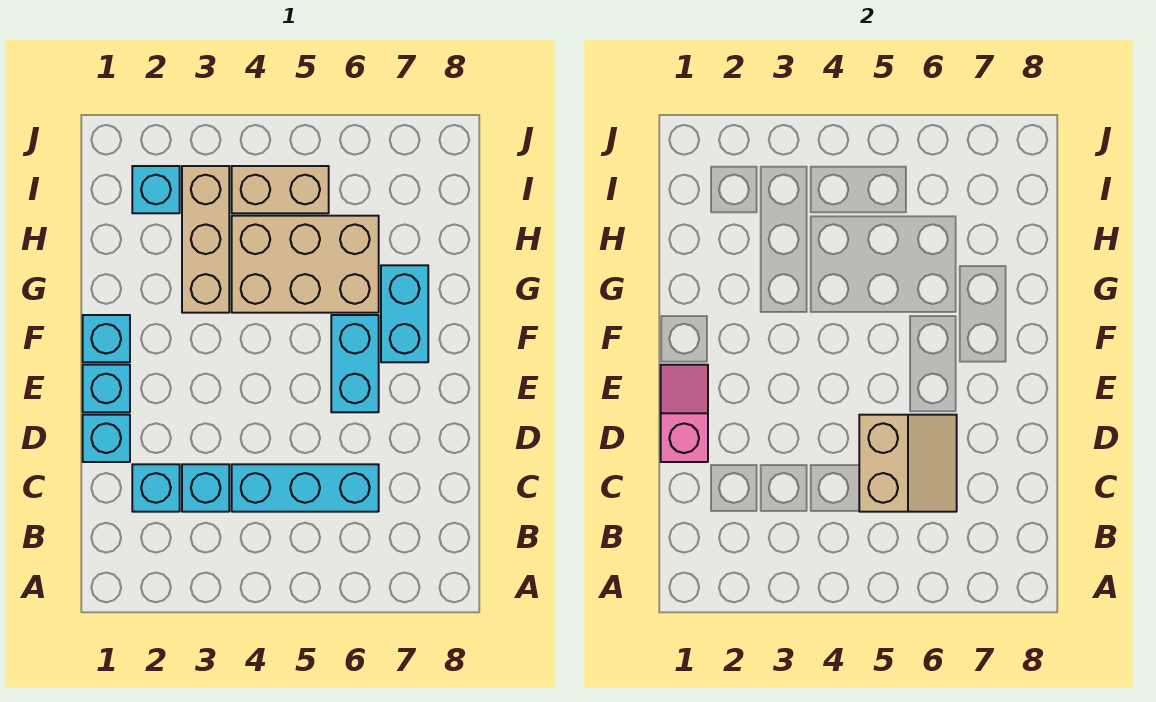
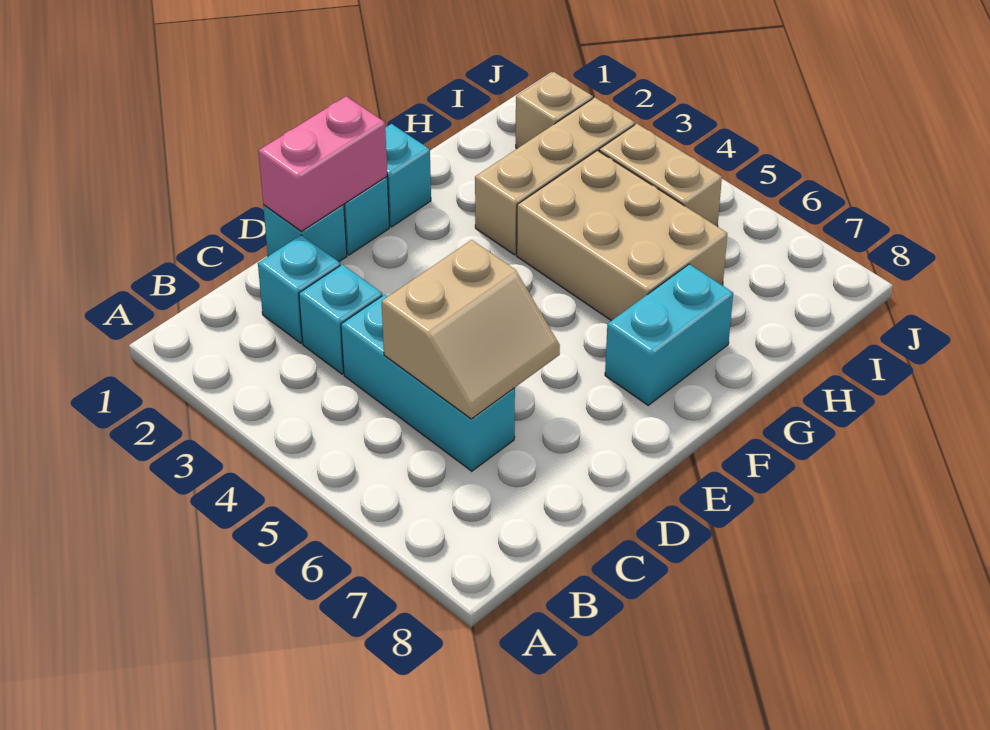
pink slope D1:E1 level 2 top D -> pink brick D1:E1 level 2
cyan brick E6:F6 level 1 -> none
cyan brick I2 level 1 -> tan brick I2 level 1

